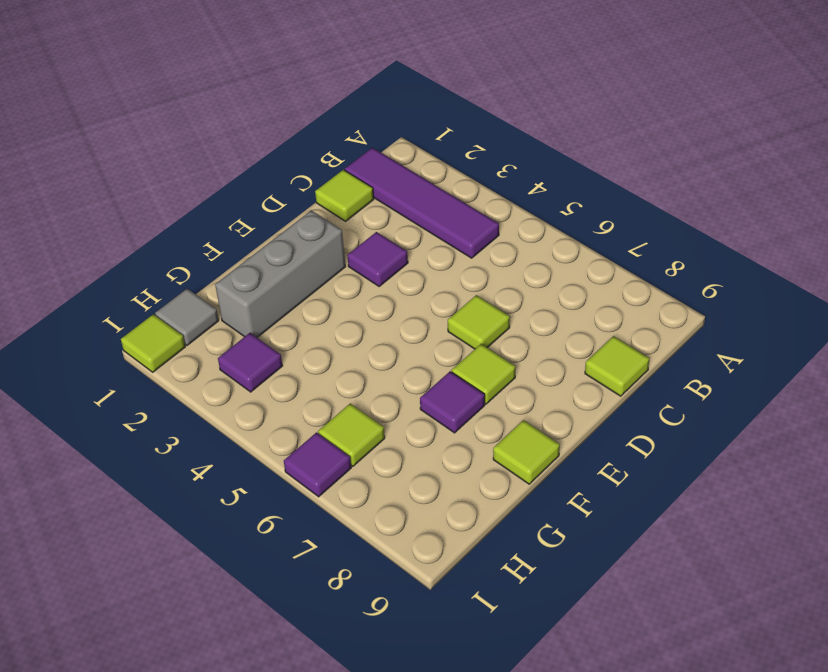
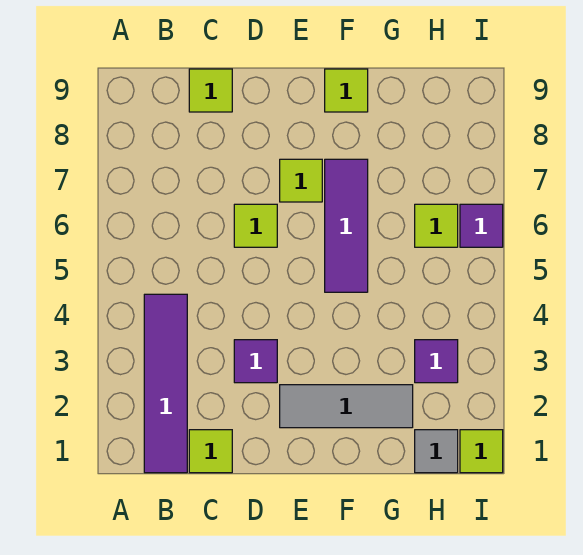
grey brick E2:G2 level 1 -> grey tile E2:G2 level 1
purple tile F7 level 1 -> purple tile F5:F7 level 1

